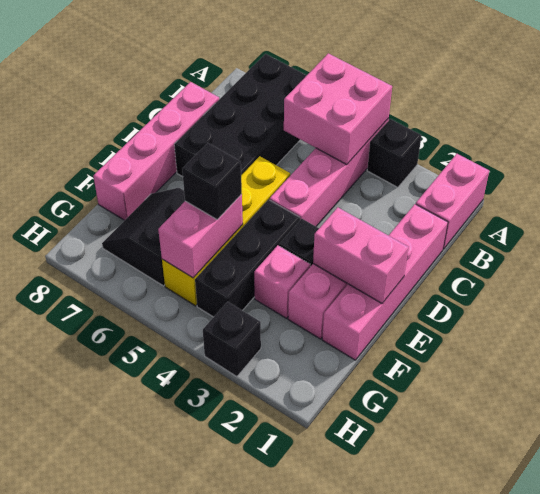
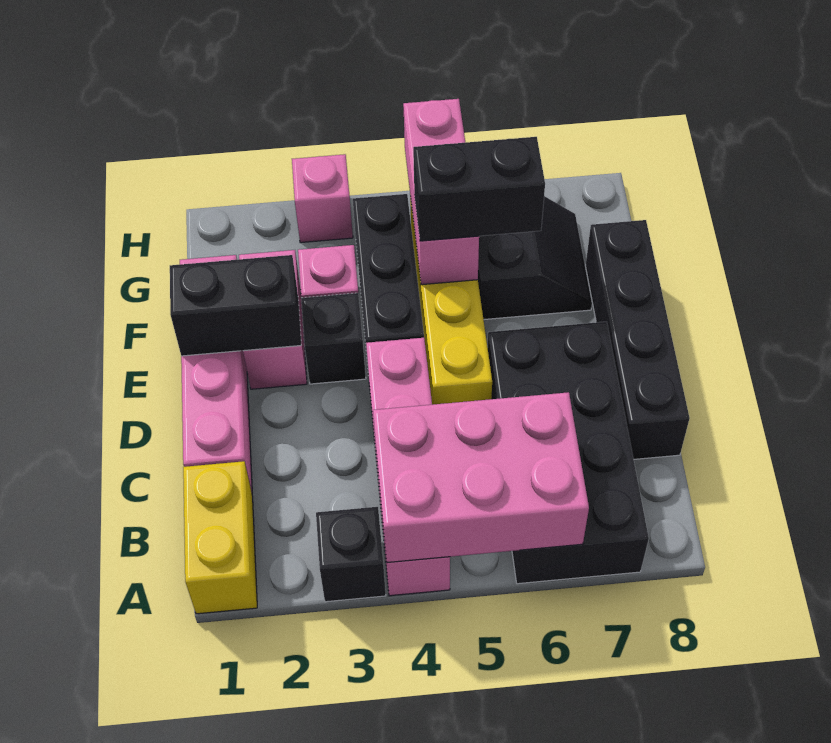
pink brick A1:B1 level 1 -> yellow brick A1:B1 level 1
pink brick A4:B5 level 2 -> pink brick A4:B6 level 2
pink brick C8:F8 level 1 -> black brick C8:F8 level 1
pink brick E1:E2 level 2 -> black brick E1:E2 level 2
pink brick F5:G5 level 2 -> pink brick F5:H5 level 2
black brick F5 level 3 -> black brick F5:F6 level 3
black brick H3 level 1 -> pink brick H3 level 1

